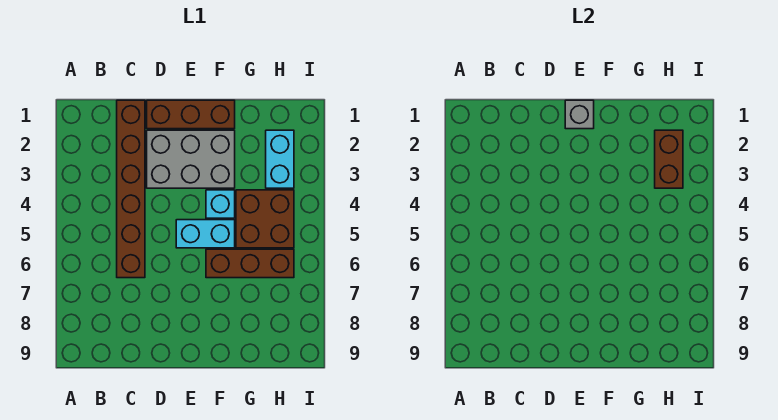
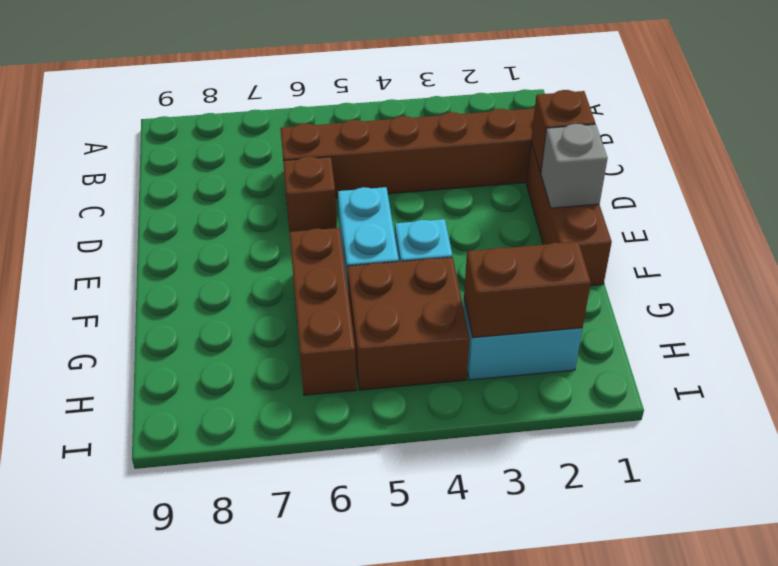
none -> brown brick D1 level 2
grey brick D2:F3 level 1 -> none
none -> brown brick D6 level 1

